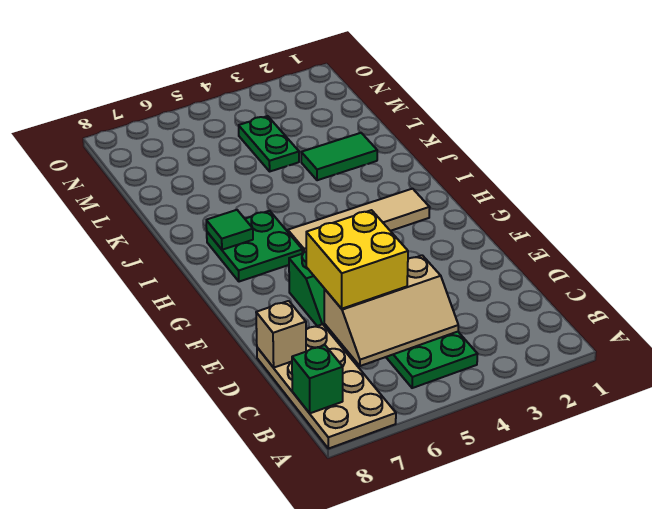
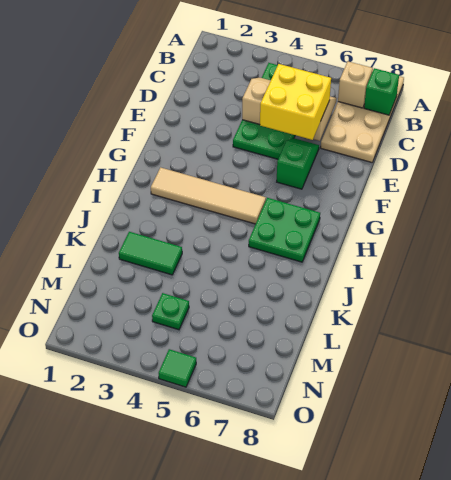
tan brick D8 level 2 -> tan brick B7 level 2
green tile I7 level 2 -> green tile O5 level 1
green plate L4:M4 level 1 -> green plate M4 level 1

